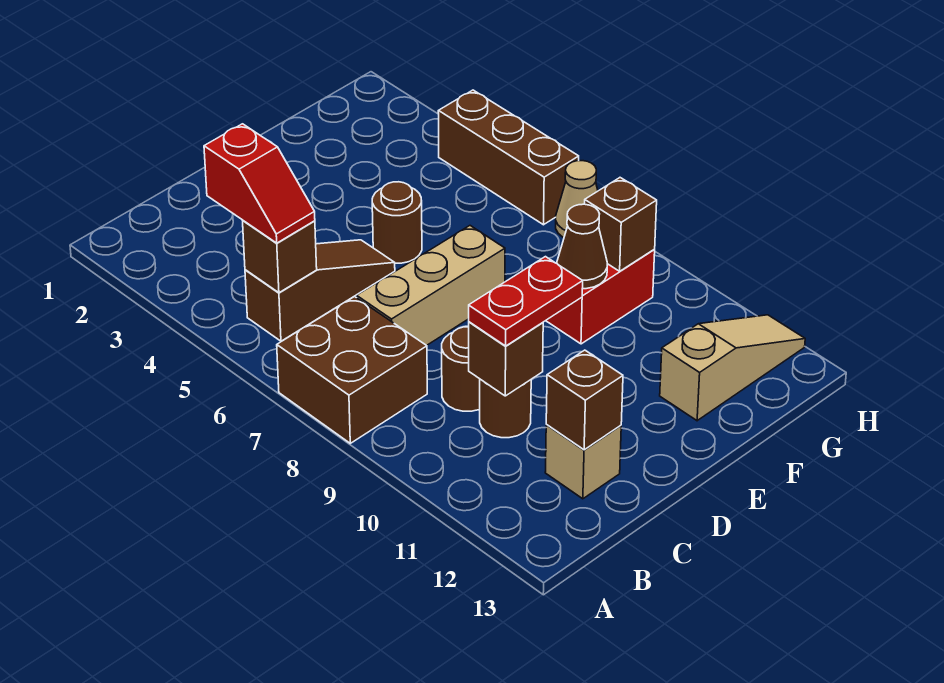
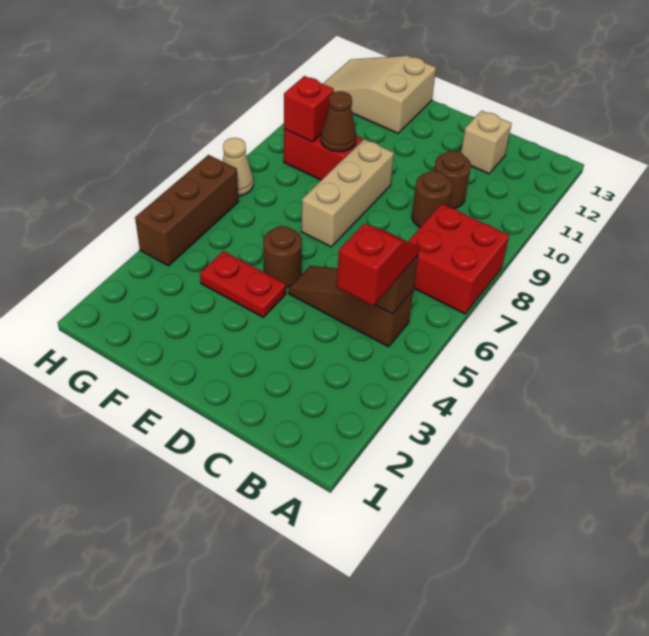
brown brick A7:B8 level 1 -> red brick A7:B8 level 1
tan brick C7:E7 level 1 -> tan brick E7:E9 level 1
brown brick C10 level 2 -> none
red plate C10:D10 level 3 -> red plate E4:F4 level 1
brown brick C12 level 2 -> none
tan slope F12:H12 level 1 top F -> tan slope F12:H13 level 1 top F
brown brick G9 level 2 -> red brick G9 level 2

